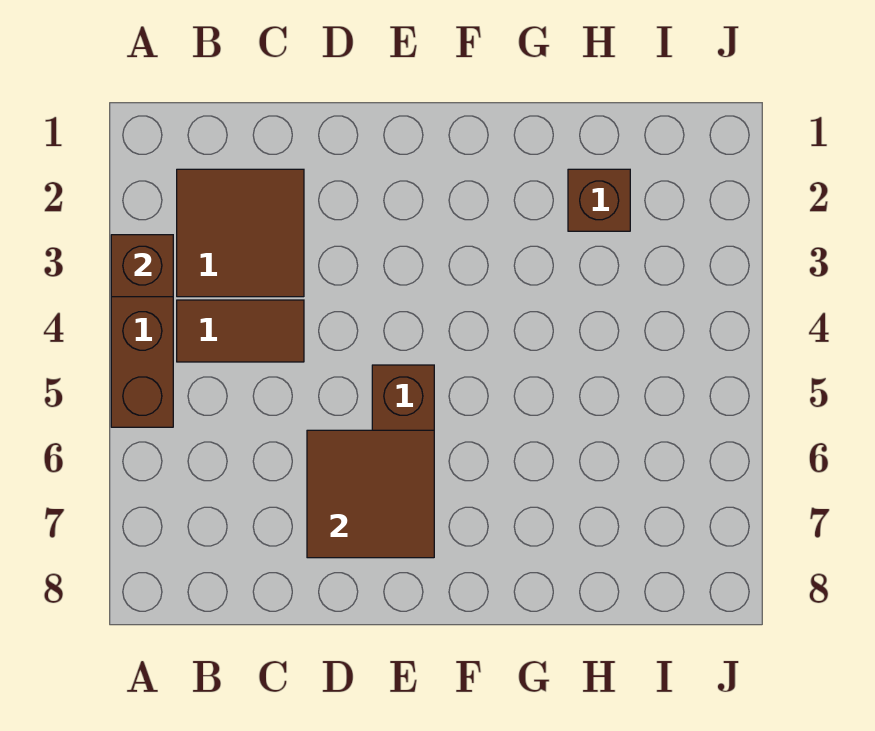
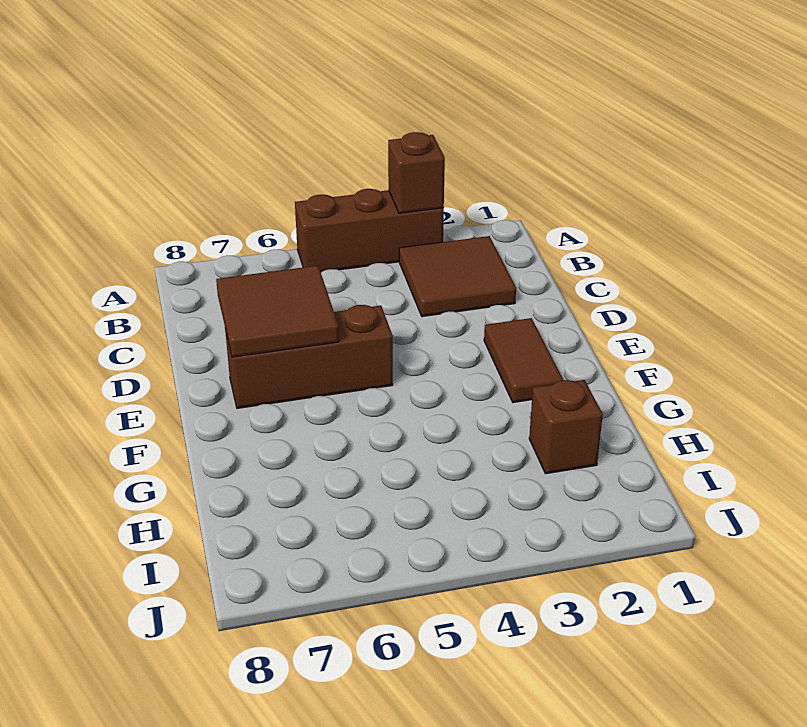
brown tile B4:C4 level 1 -> brown tile E2:F2 level 1

